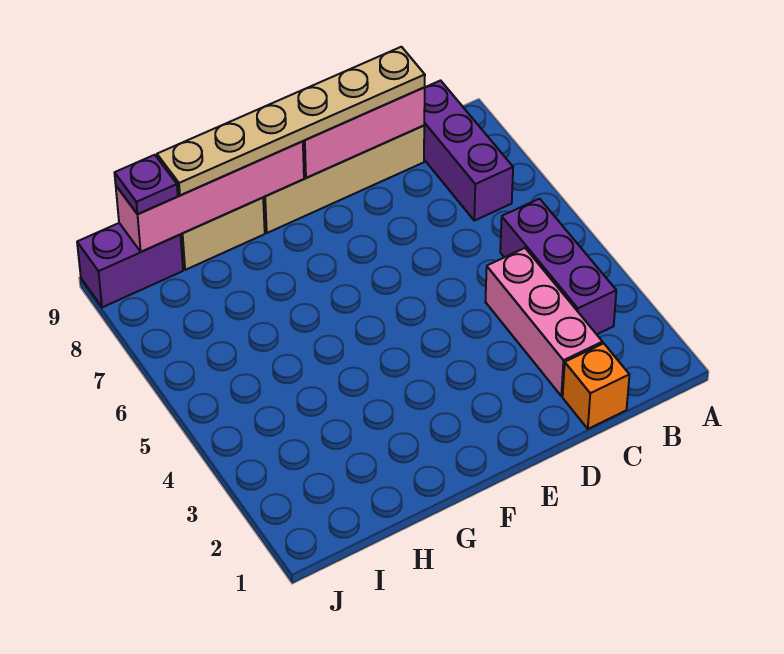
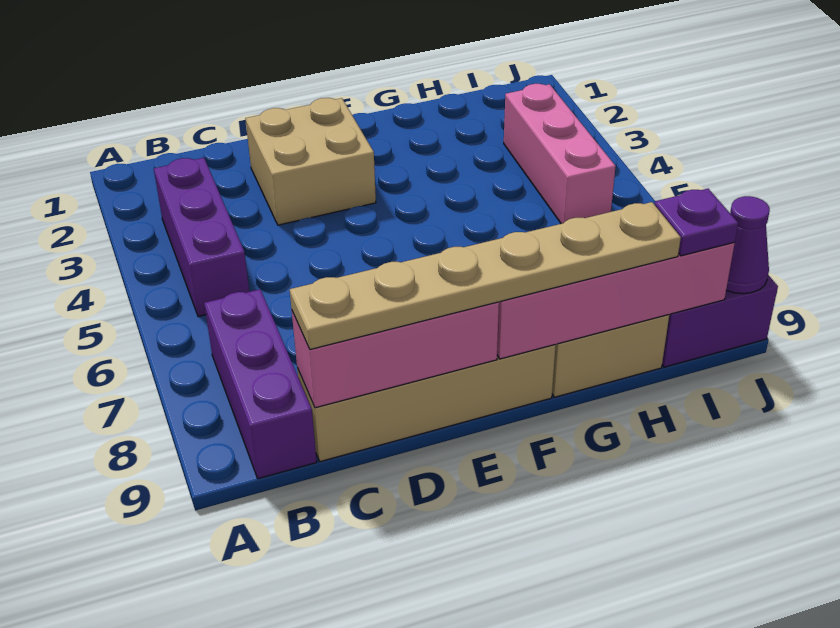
orange brick C1 level 1 -> none
pink brick C2:C4 level 1 -> pink brick I3:I5 level 1
none -> tan brick D2:E3 level 1
none -> purple cone J9 level 2

